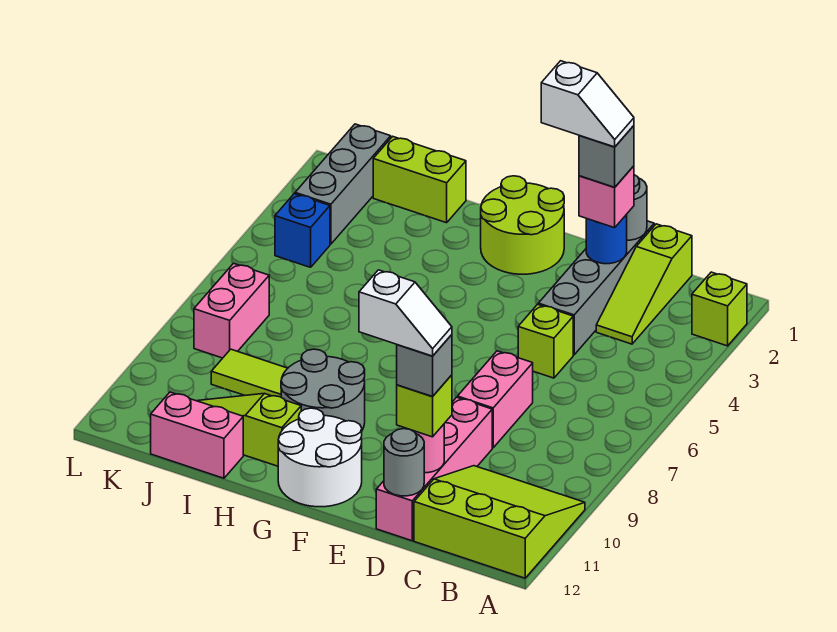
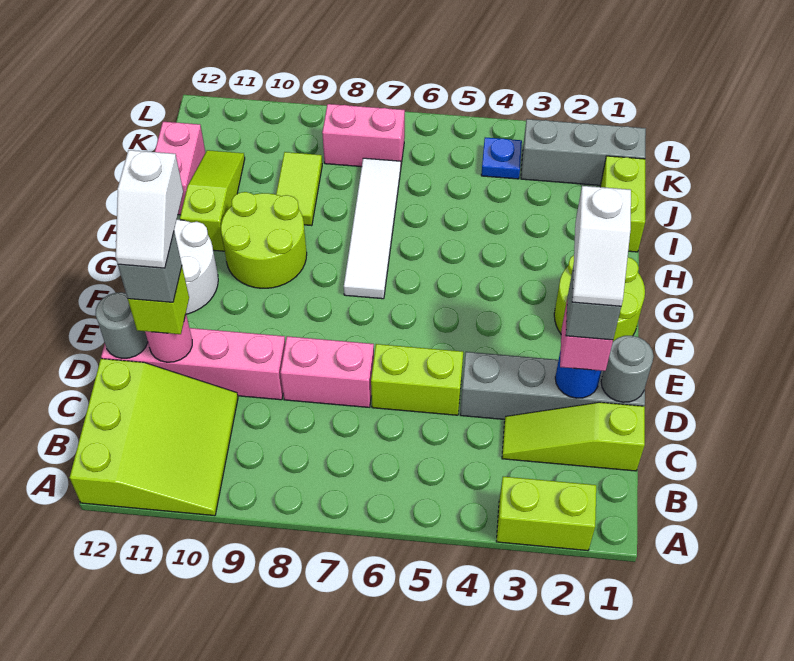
lime brick A2 level 1 -> lime brick A2:A3 level 1
lime brick D5 level 1 -> lime brick D5:D6 level 1
none -> white tile G7:J7 level 1
grey round brick G9:H10 level 1 -> lime round brick G9:H10 level 1
blue brick K4 level 1 -> blue plate K4 level 1

